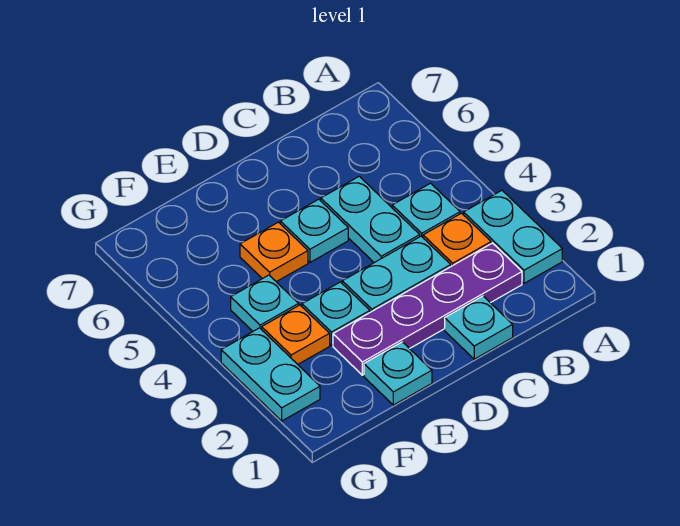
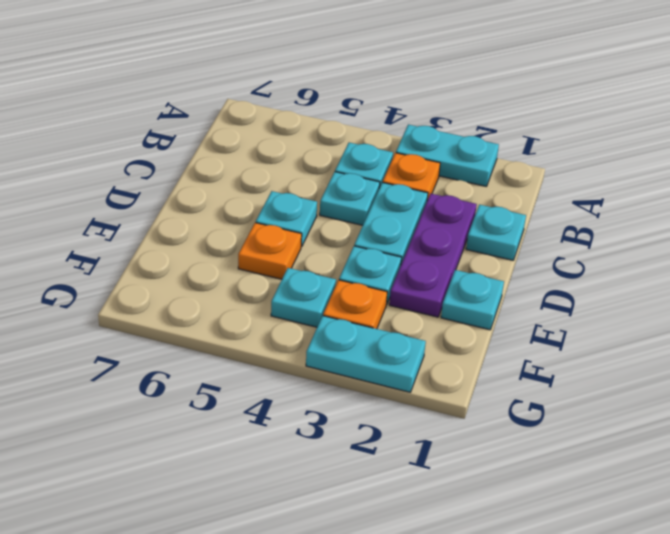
purple plate B2:E2 level 1 -> purple plate C2:E2 level 1
cyan plate C4:C5 level 1 -> cyan plate C4 level 1

